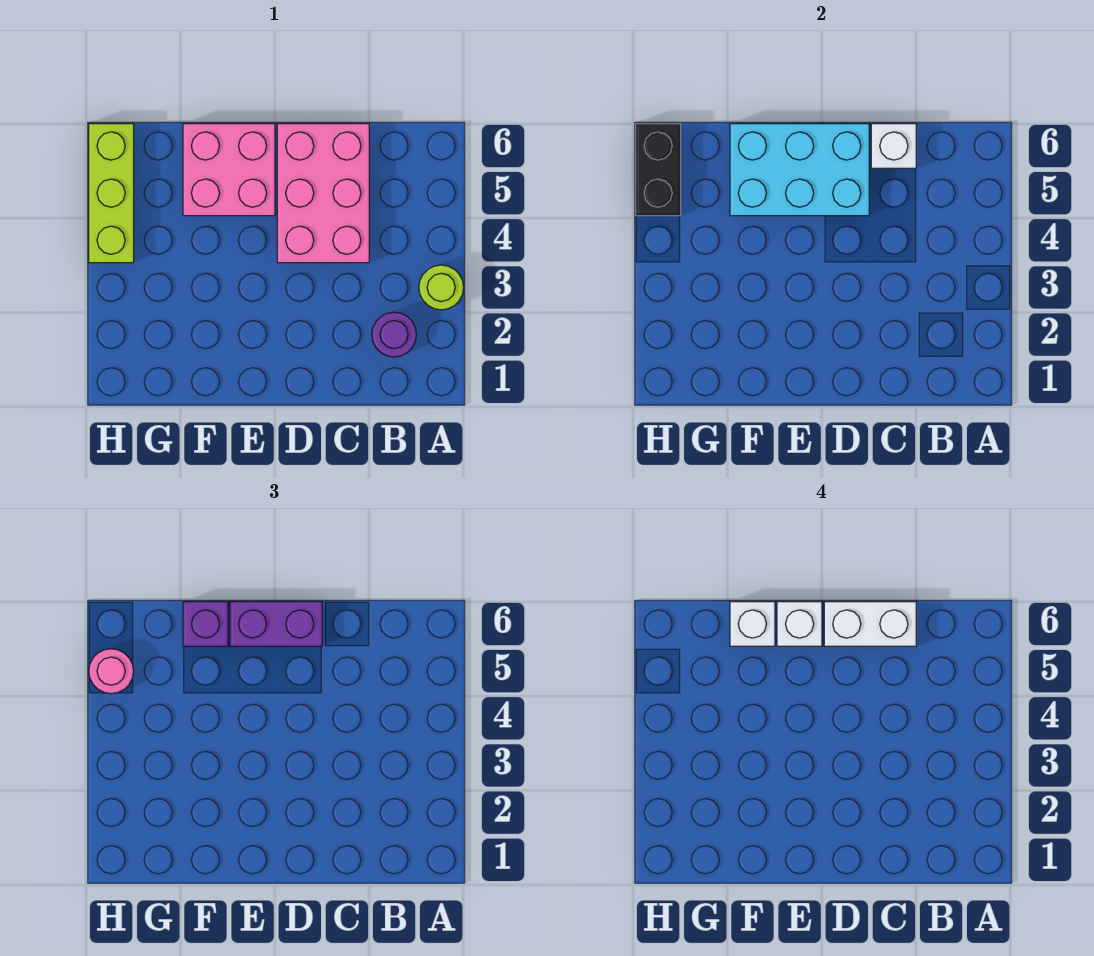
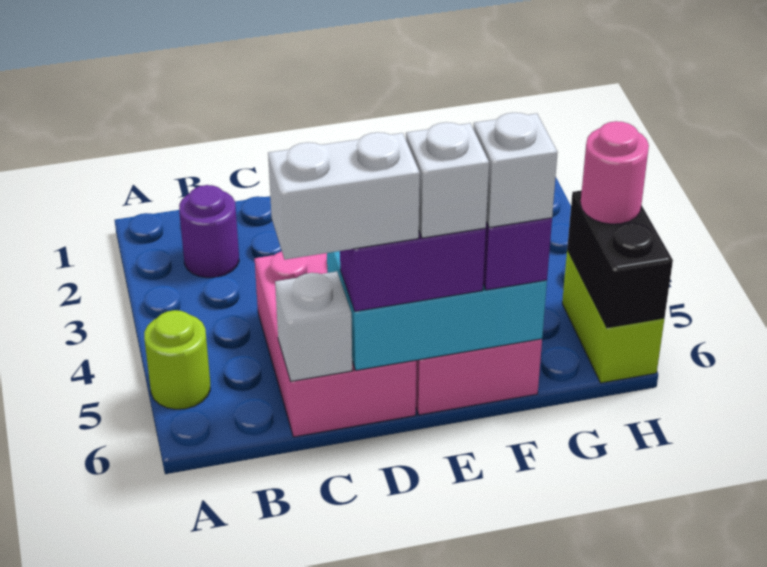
lime round brick A3 level 1 -> lime round brick A5 level 1
lime brick H4:H6 level 1 -> lime brick H5:H6 level 1

